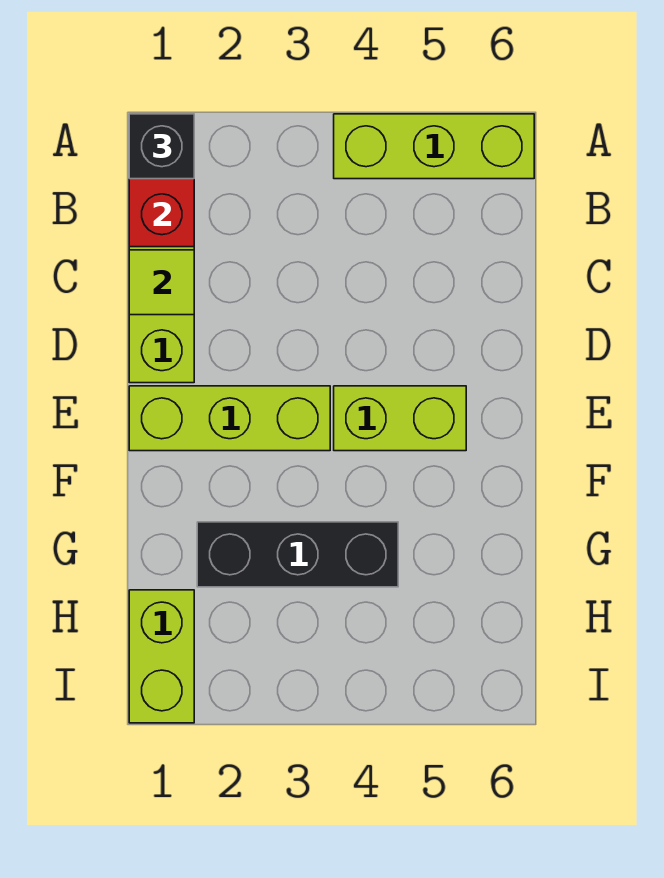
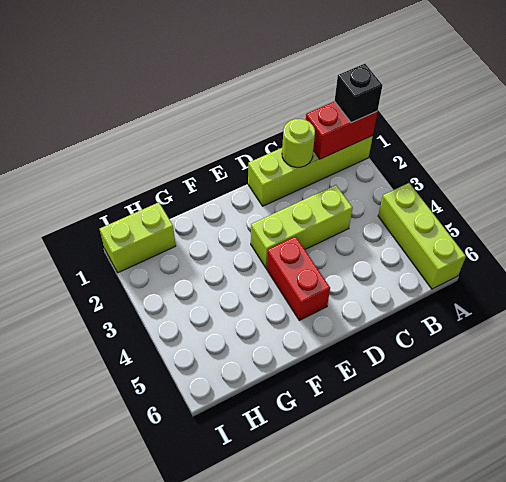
lime tile C1 level 2 -> lime round brick C1 level 2
lime brick E1:E3 level 1 -> lime brick C3:E3 level 1
lime brick E4:E5 level 1 -> red brick E4:E5 level 1
black brick G2:G4 level 1 -> none

